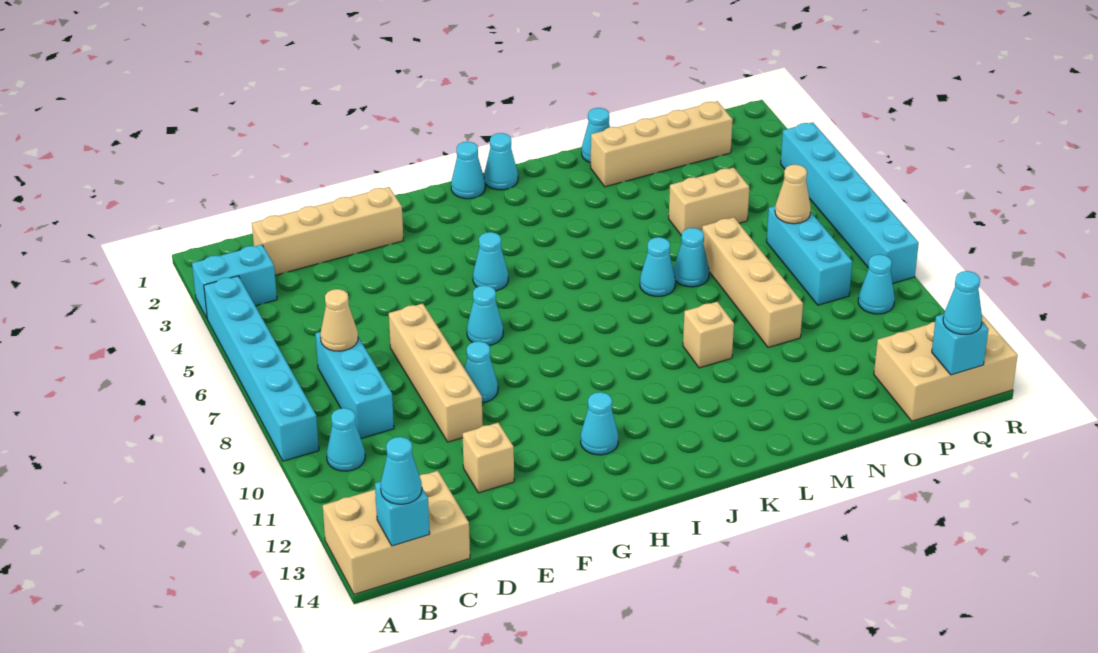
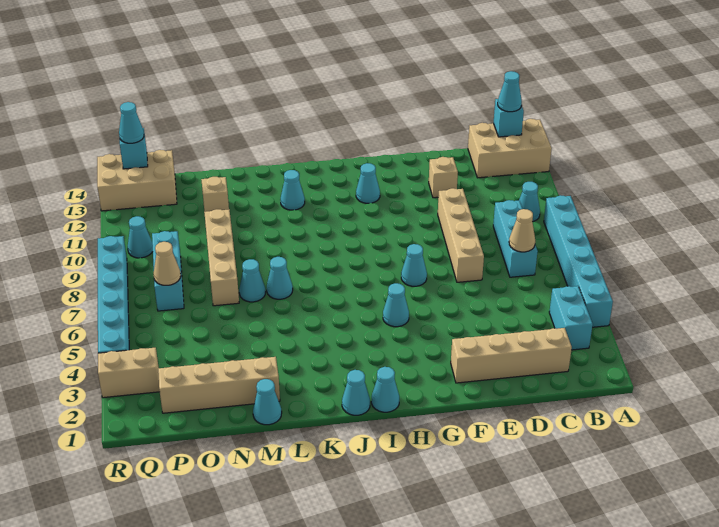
cyan brick A3:B3 level 1 -> cyan brick B3:B4 level 1
cyan cone F9 level 1 -> cyan cone K12 level 1
tan brick L10 level 1 -> tan brick N12 level 1
tan brick N5:O5 level 1 -> tan brick Q3:R3 level 1

